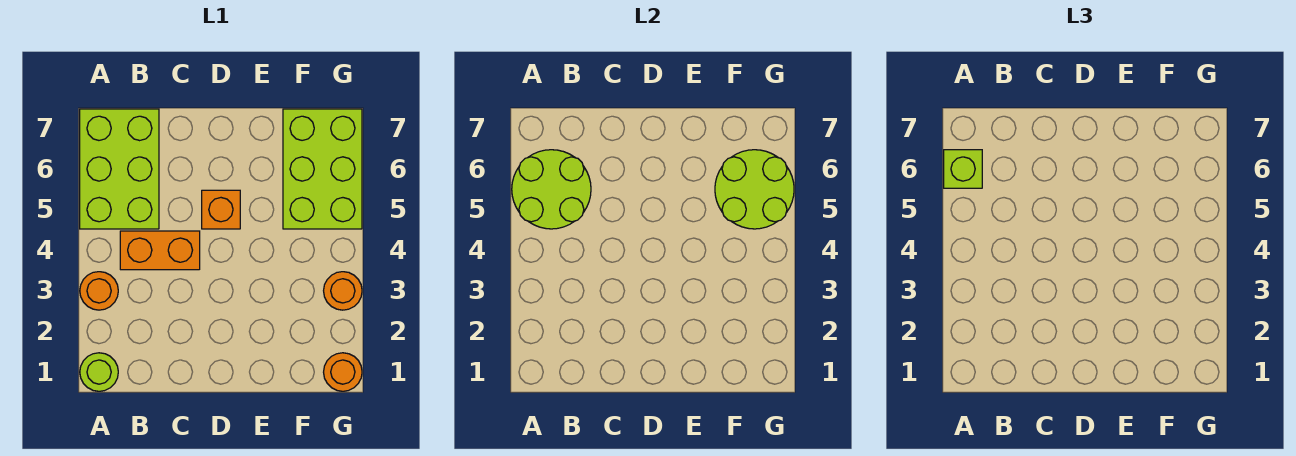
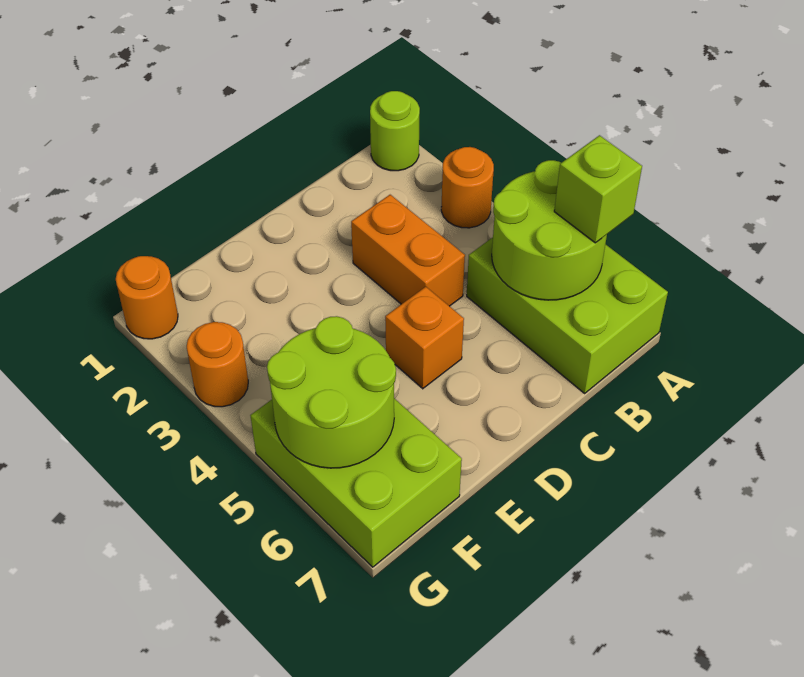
orange brick B4:C4 level 1 -> orange brick C3:C4 level 1

